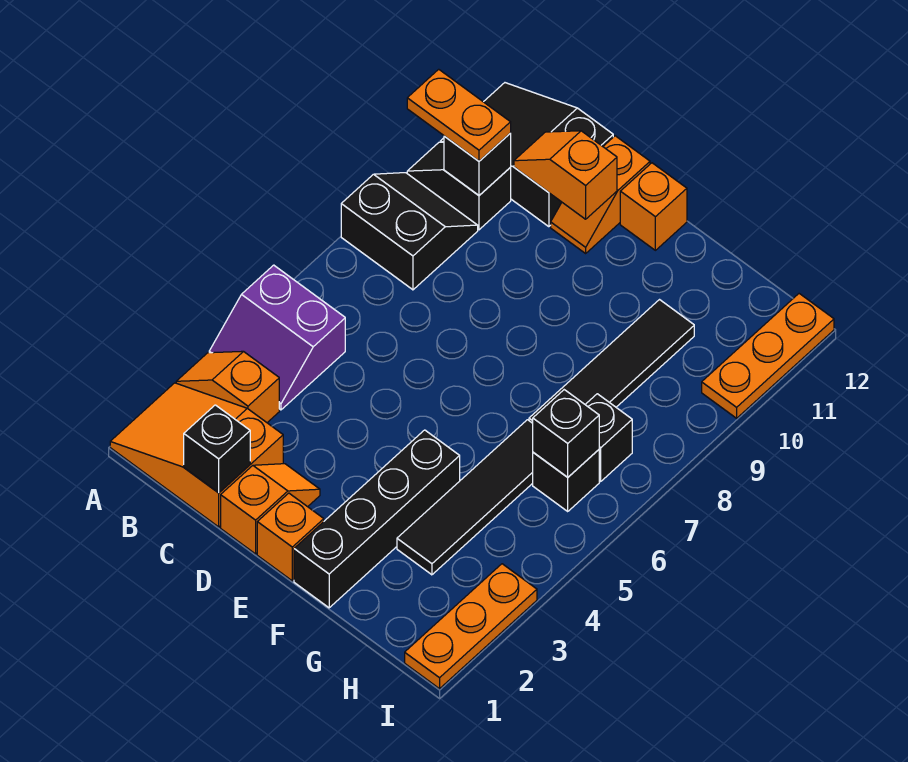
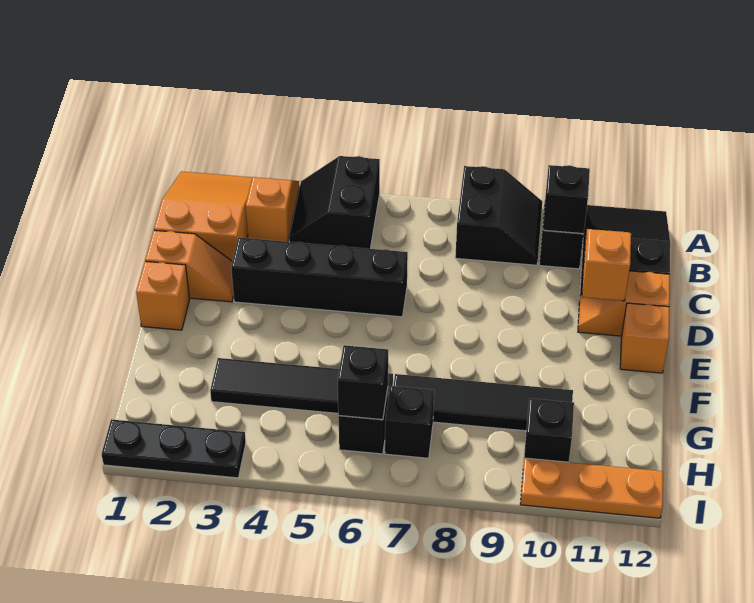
purple slope A4:B5 level 1 top 5 -> black slope A4:B5 level 1 top 5
orange plate A10:B10 level 3 -> none
black brick C1 level 2 -> black brick H10 level 1
black brick F1:F4 level 1 -> black brick D3:D6 level 1
orange plate I1:I3 level 1 -> black plate I1:I3 level 1

